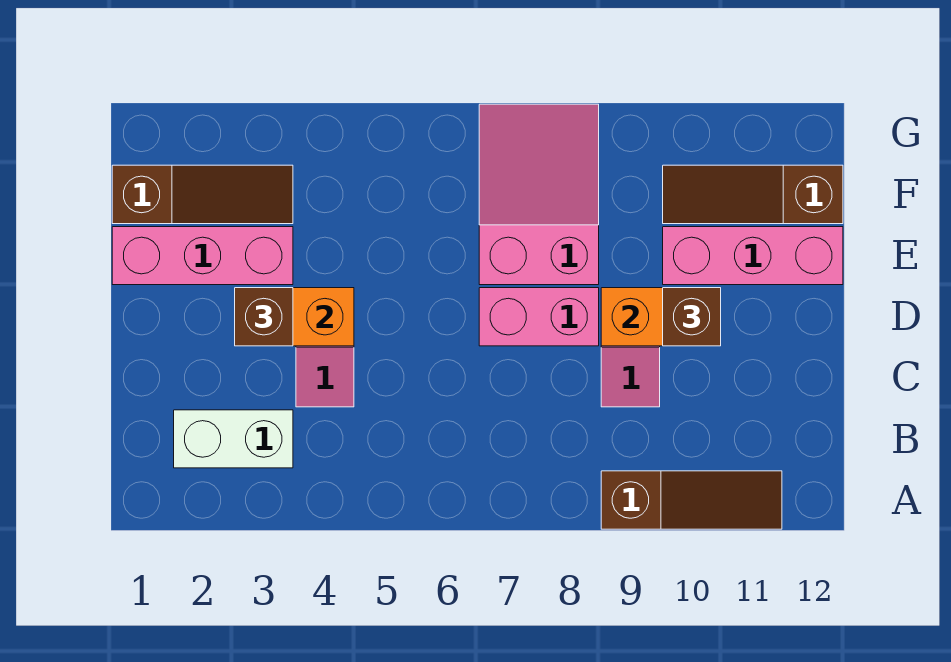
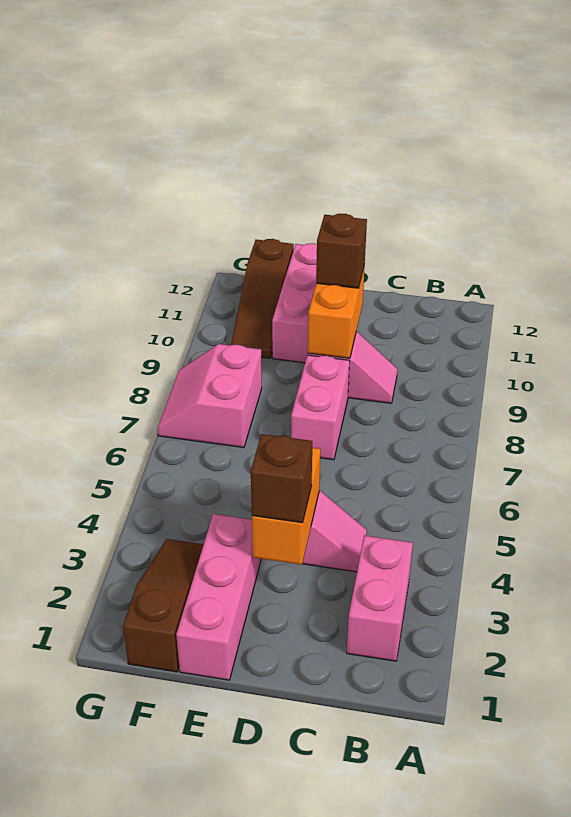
brown slope A9:A11 level 1 top 9 -> none
white brick B2:B3 level 1 -> pink brick B2:B3 level 1
pink slope E7:G8 level 1 top E -> pink slope F7:G8 level 1 top F

